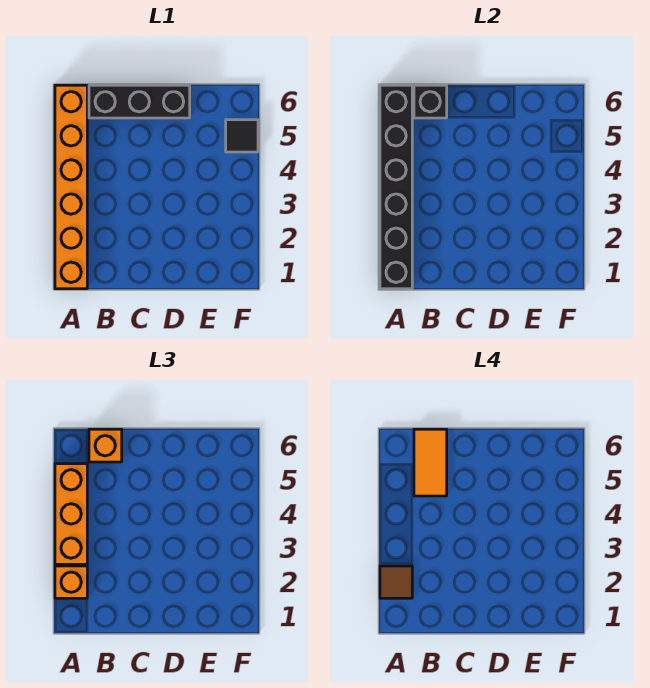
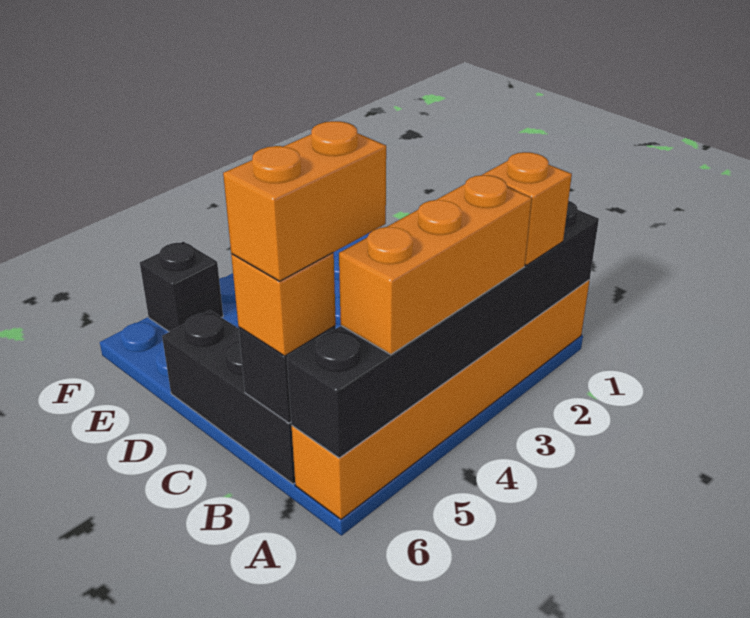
brown tile A2 level 4 -> none
orange tile B5:B6 level 4 -> orange brick B5:B6 level 4
black tile F5 level 1 -> black brick F5 level 1

